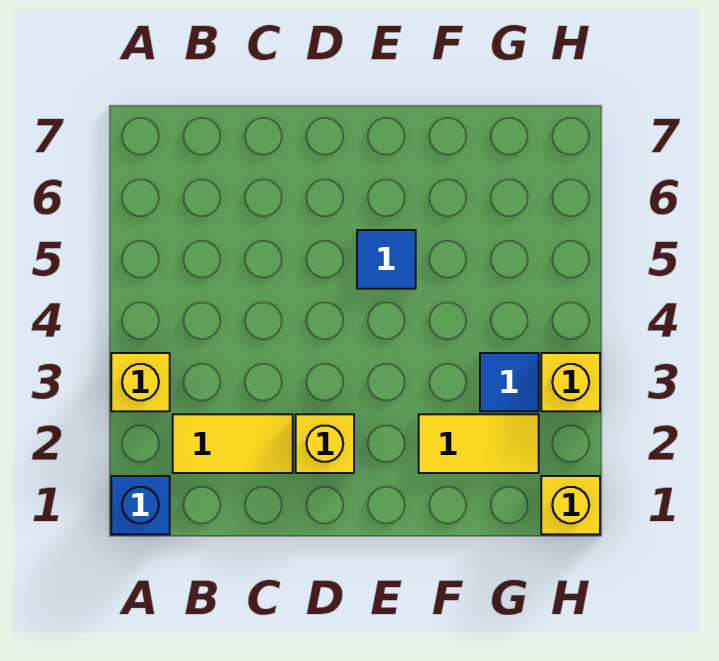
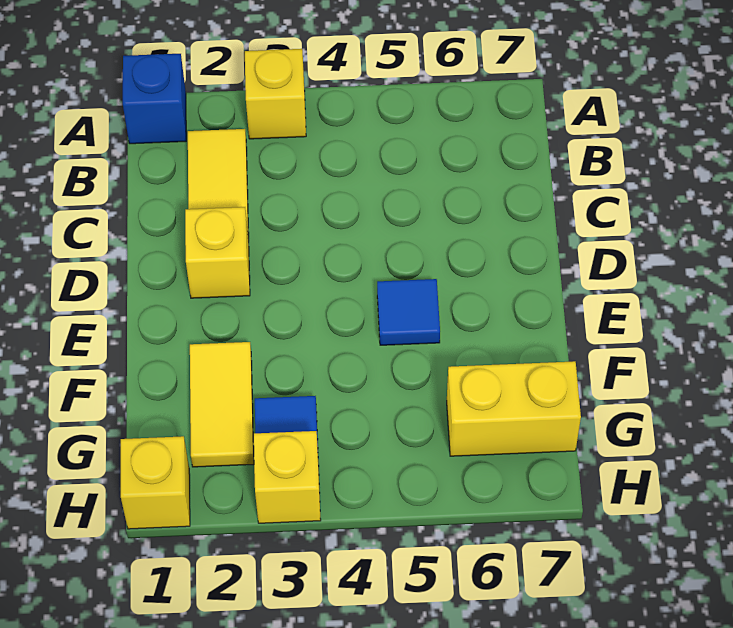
none -> yellow brick G6:G7 level 1

